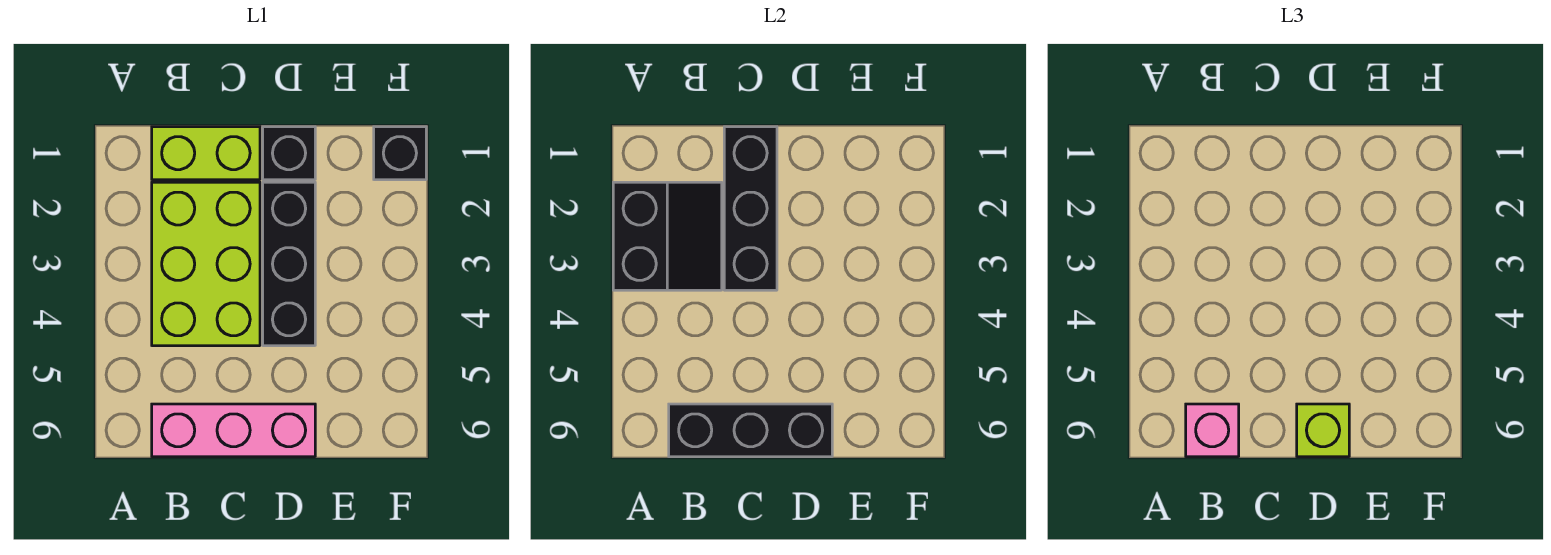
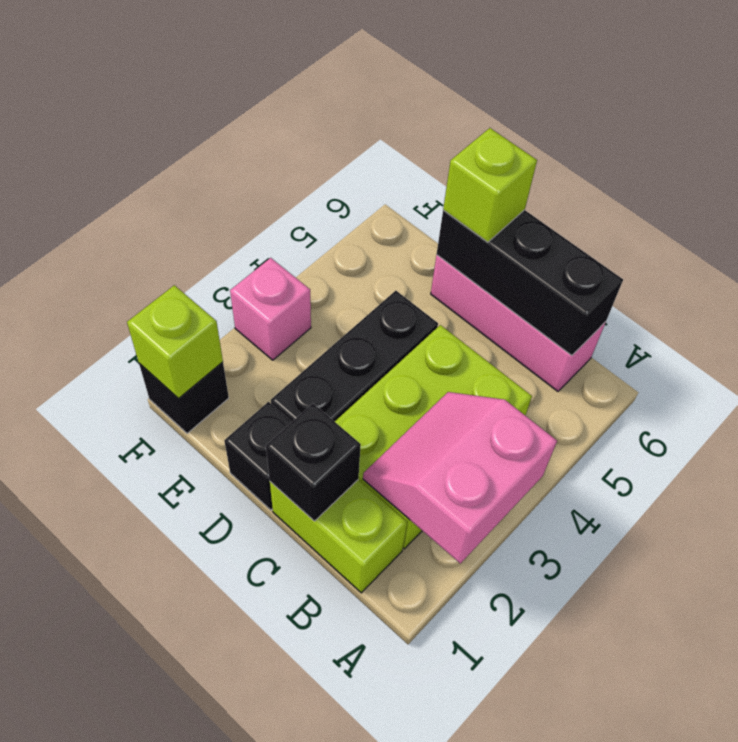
black slope A2:B3 level 2 top A -> pink slope A2:B3 level 2 top A
pink brick B6 level 3 -> pink brick F3 level 1
black brick C1:C3 level 2 -> black brick C1 level 2
none -> lime brick F1 level 2

